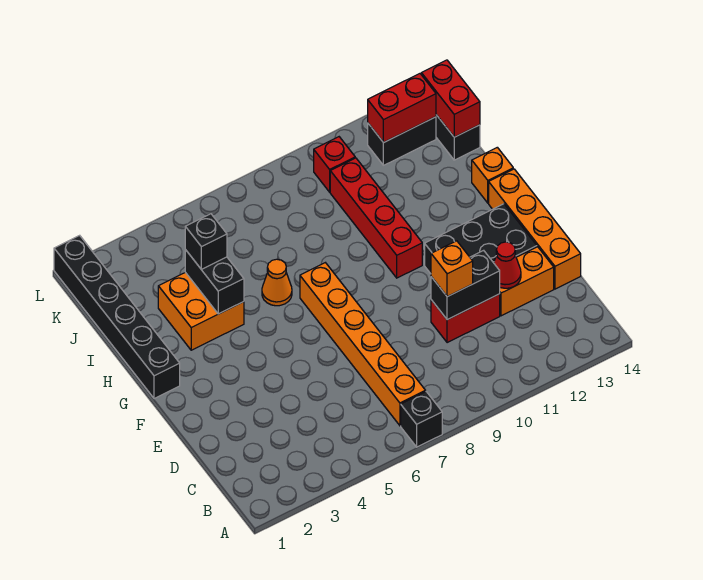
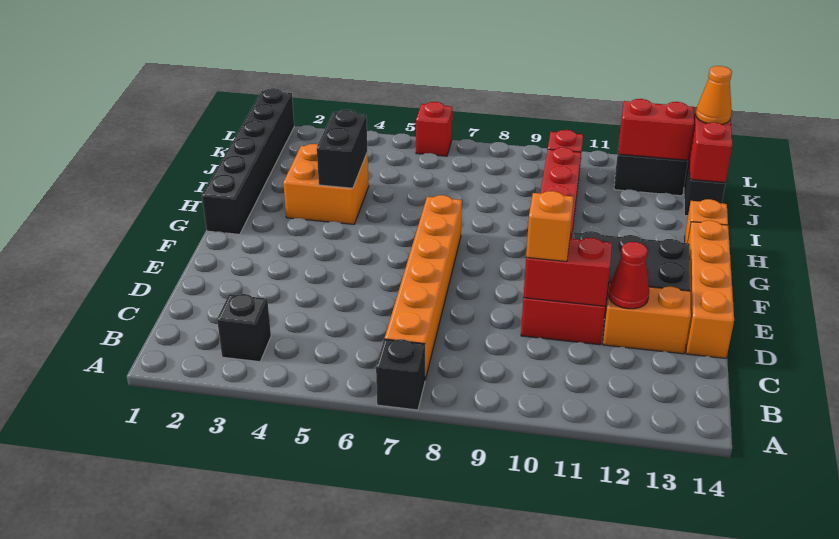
black brick D10:D11 level 2 -> red brick D10:D11 level 2
orange cone H6 level 1 -> orange cone K14 level 3
black brick I4 level 3 -> black brick B3 level 1
none -> red brick L6 level 1

